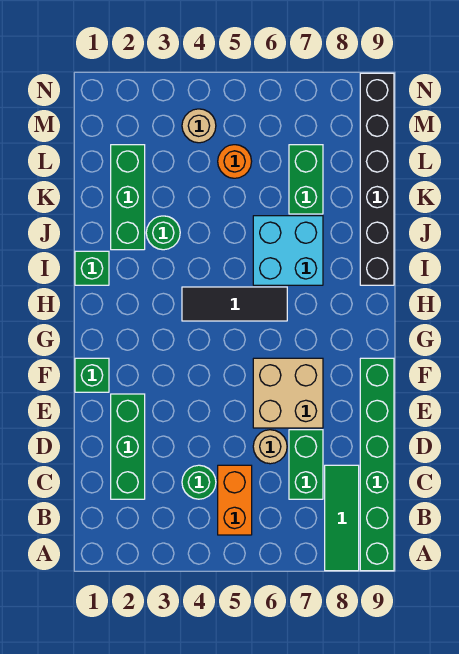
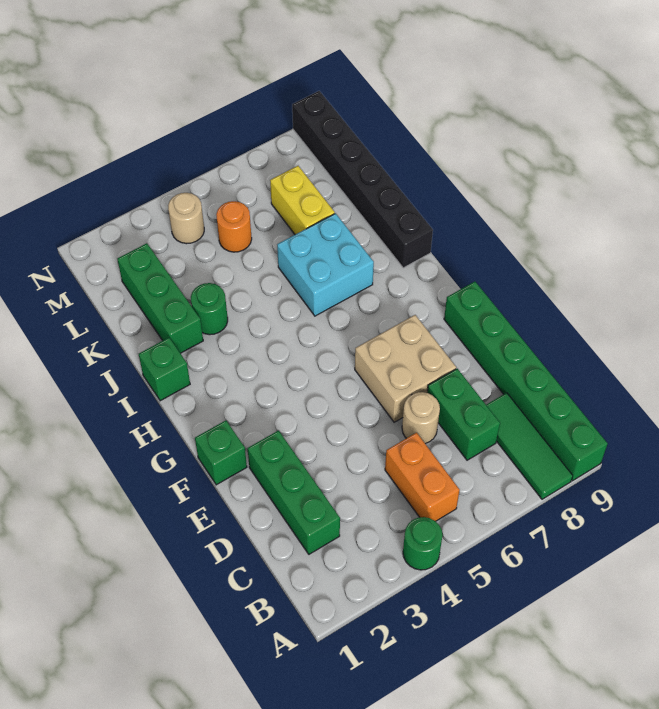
green round brick C4 level 1 -> green round brick A4 level 1
black tile H4:H6 level 1 -> none
green brick K7:L7 level 1 -> yellow brick K7:L7 level 1

